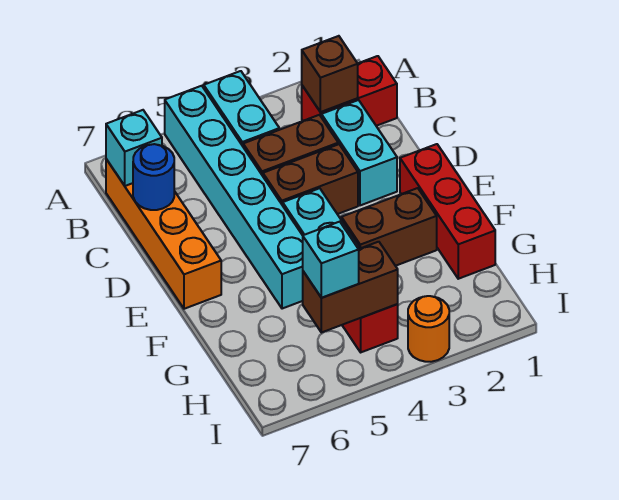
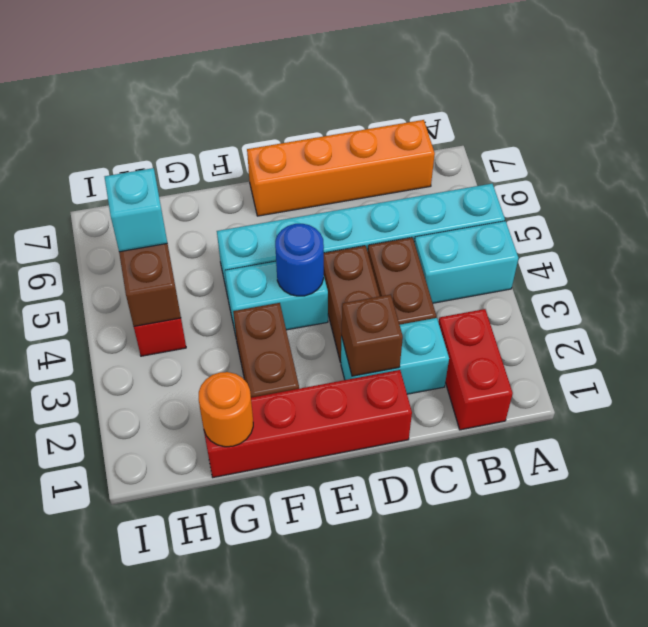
brown brick B2 level 2 -> brown brick D2 level 2
cyan brick B7 level 2 -> none
blue round brick C7 level 2 -> blue round brick E4 level 2
red brick E1:G1 level 1 -> red brick D1:G1 level 1
orange round brick I3 level 1 -> orange round brick G1 level 2

